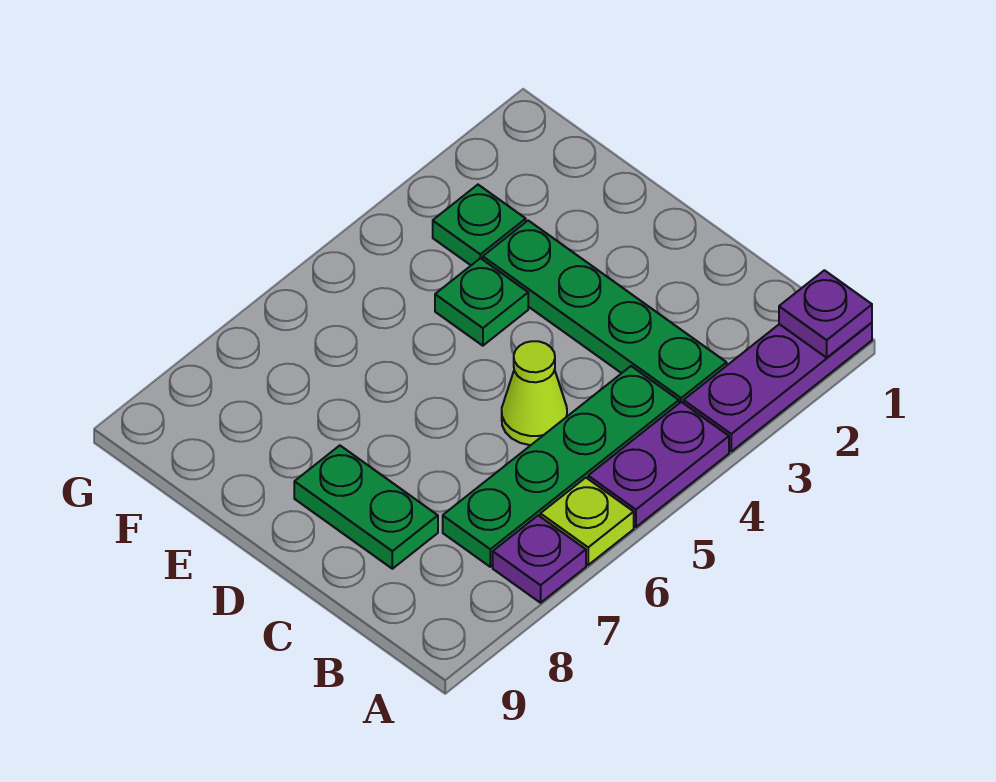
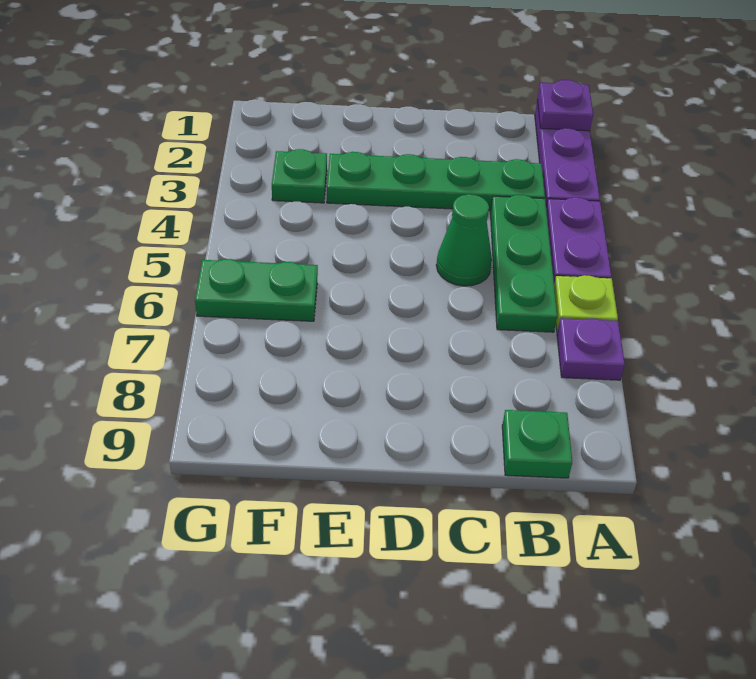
green plate B4:B7 level 1 -> green plate B4:B6 level 1
lime cone C5 level 1 -> green cone C5 level 1
green plate C8:D8 level 1 -> green plate F6:G6 level 1
green plate E4 level 1 -> green plate B9 level 1

